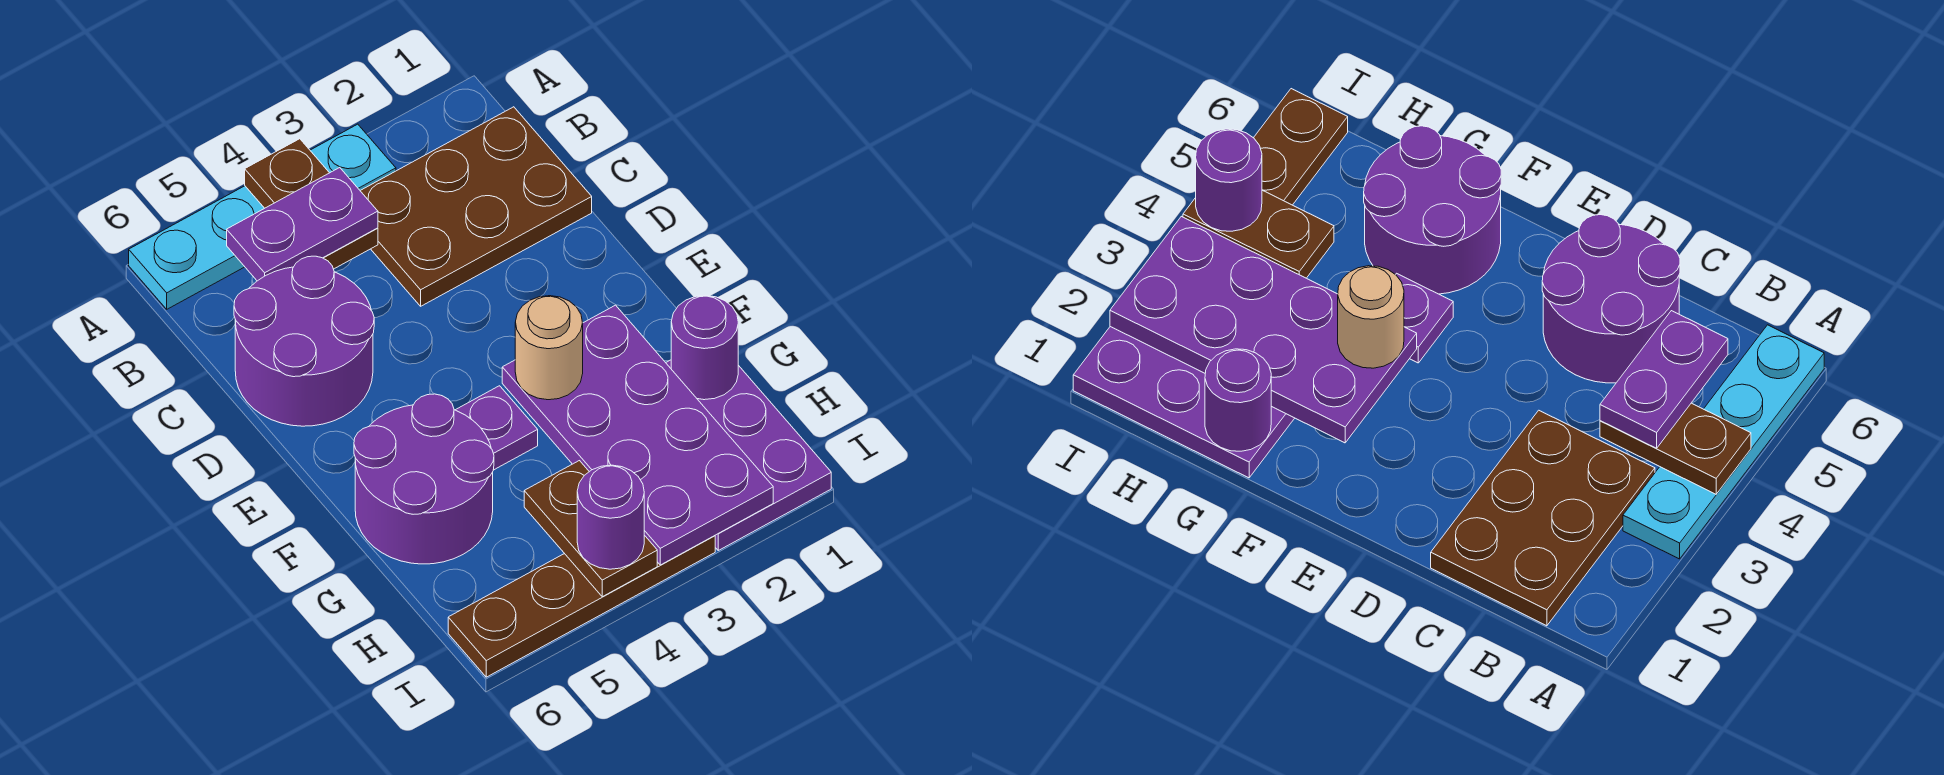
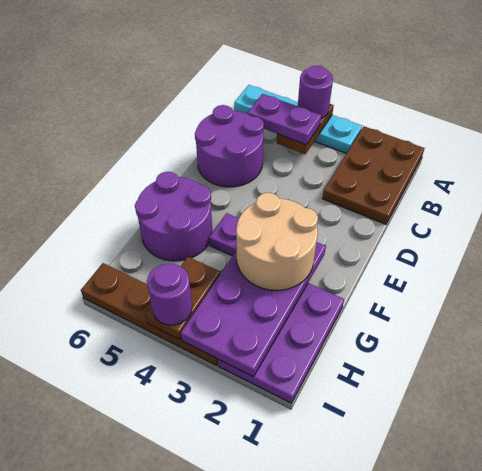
brown plate B1:C3 level 1 -> brown plate A1:C2 level 1
tan round brick F3 level 3 -> tan round brick F2:G3 level 3
purple round brick G1 level 2 -> purple round brick A4 level 3

